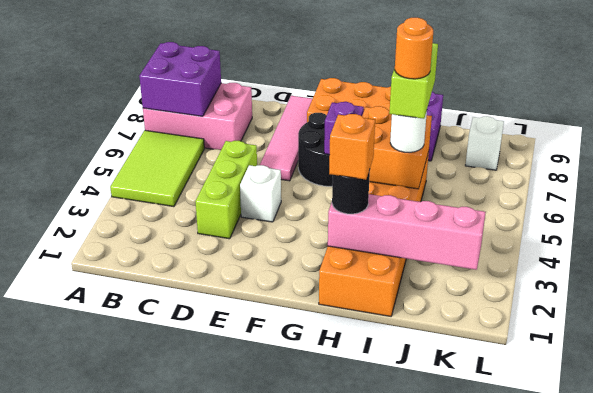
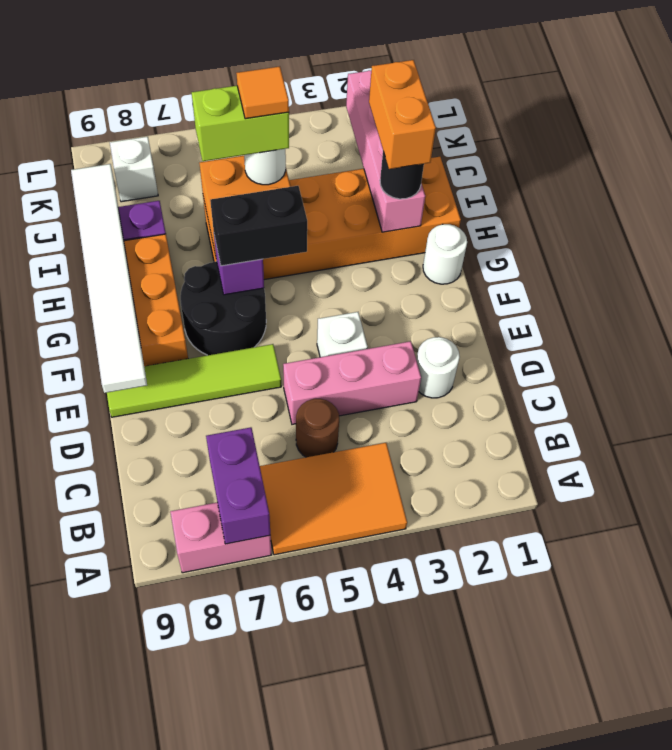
lime tile A4:B6 level 1 -> orange tile A4:B6 level 1
pink brick A7:C8 level 1 -> pink brick A7:A8 level 1
purple brick A7:B8 level 2 -> purple brick A7:B7 level 2
none -> brown round brick C5 level 1
none -> white round brick D2 level 1
lime brick D3:D5 level 1 -> pink brick D3:D5 level 1
pink tile E6:E9 level 1 -> lime tile E6:E9 level 1
none -> white tile E9:J9 level 2
none -> white round brick G1 level 1
none -> black brick G5:G6 level 3
orange brick H2 level 4 -> orange brick H2:I2 level 4
orange round brick I5 level 5 -> orange tile I5 level 5

